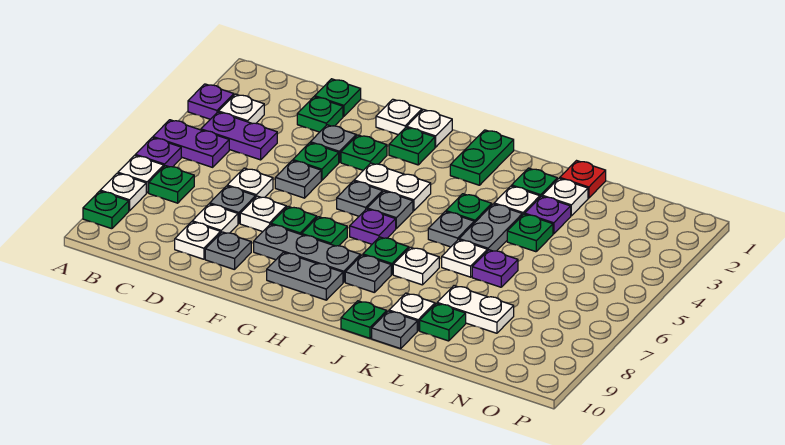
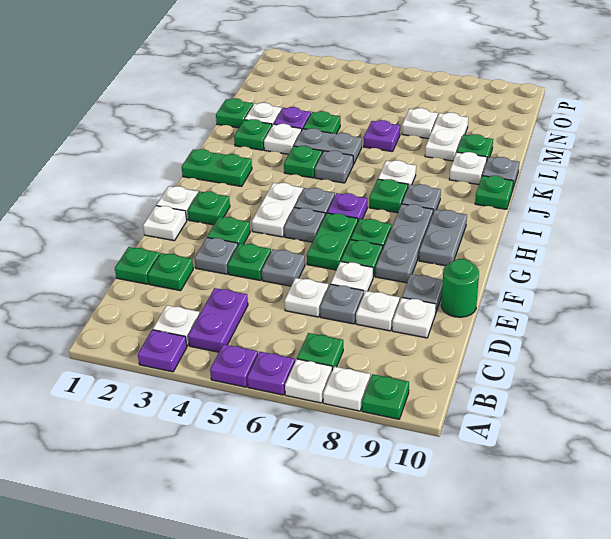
purple plate A5:B5 level 1 -> purple plate A5 level 1
none -> green round brick E10 level 1
none -> green plate F6:G6 level 1
white plate K6 level 1 -> white plate M7 level 1
red plate L1 level 1 -> green plate L1 level 1

